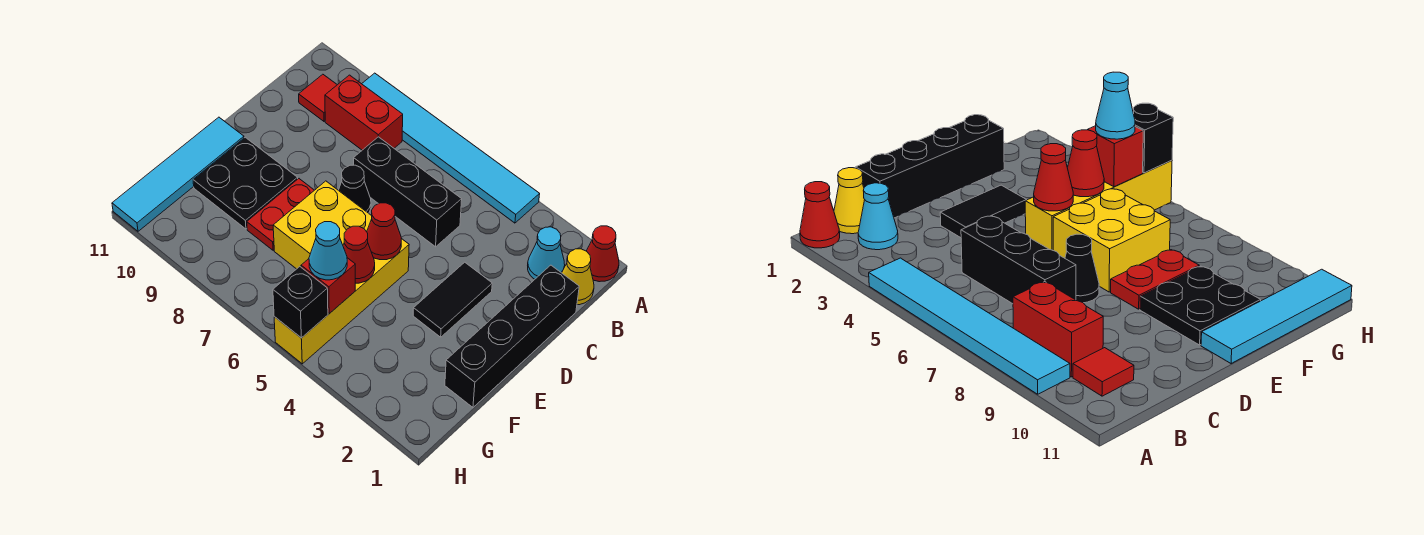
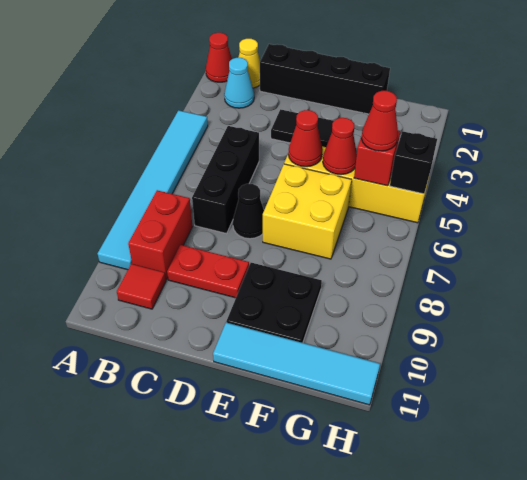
red plate E8:F8 level 1 -> red plate C9:D9 level 1
cyan cone G5 level 3 -> red cone G5 level 3

